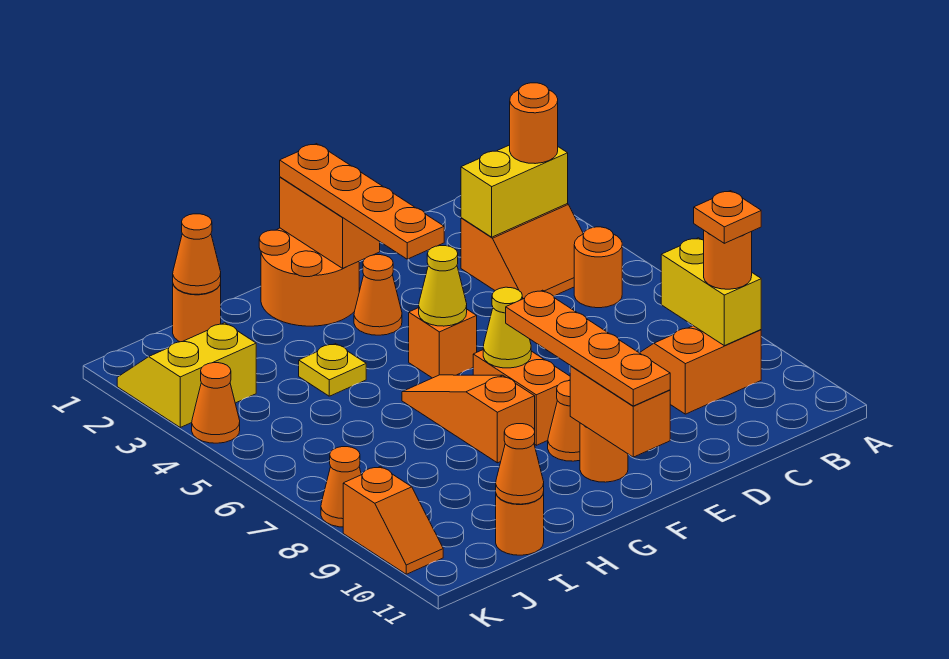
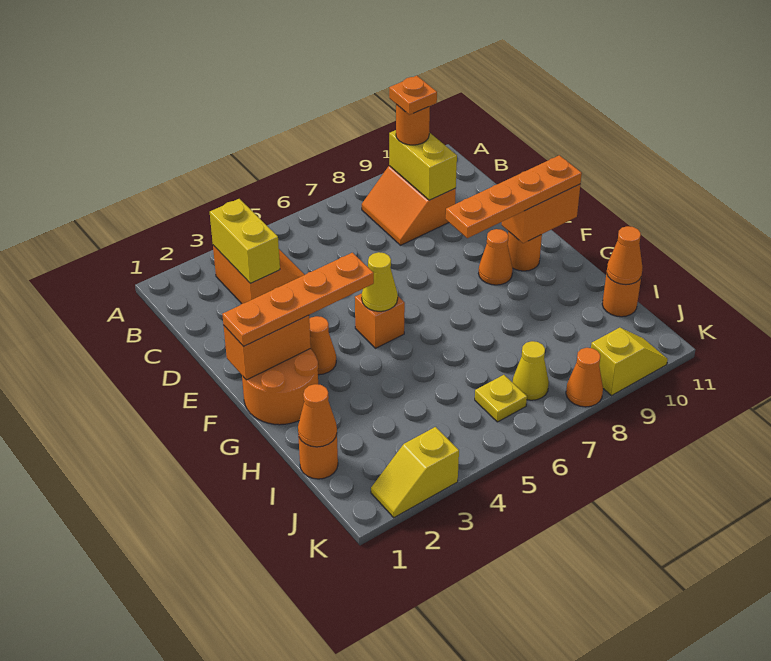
orange round brick B3 level 3 -> none
orange round brick B5 level 1 -> none
yellow brick B8:B9 level 2 -> yellow brick B9:C9 level 2
orange brick F7:F8 level 1 -> none
yellow cone F7 level 2 -> yellow cone J7 level 1
orange slope G6:G8 level 1 top 8 -> none
yellow plate H4 level 1 -> yellow plate J6 level 1
yellow slope J2:K3 level 1 top 3 -> yellow slope K2:K3 level 1 top 3
orange cone K4 level 1 -> none
orange slope K9:K10 level 1 top 9 -> yellow slope K9:K10 level 1 top 9

